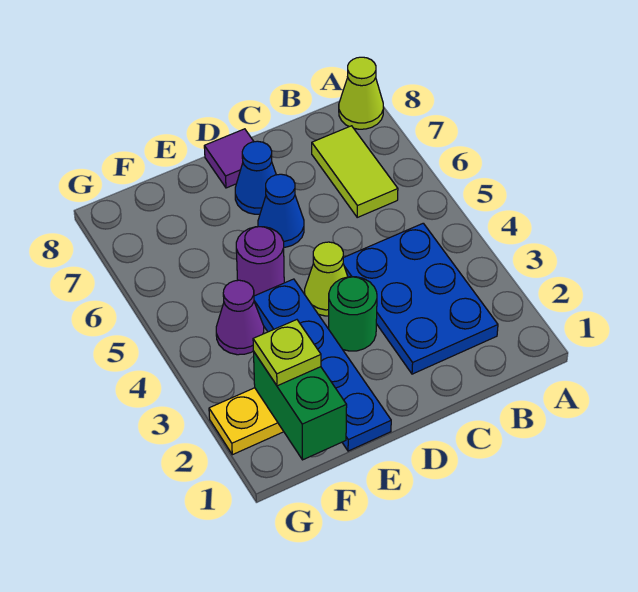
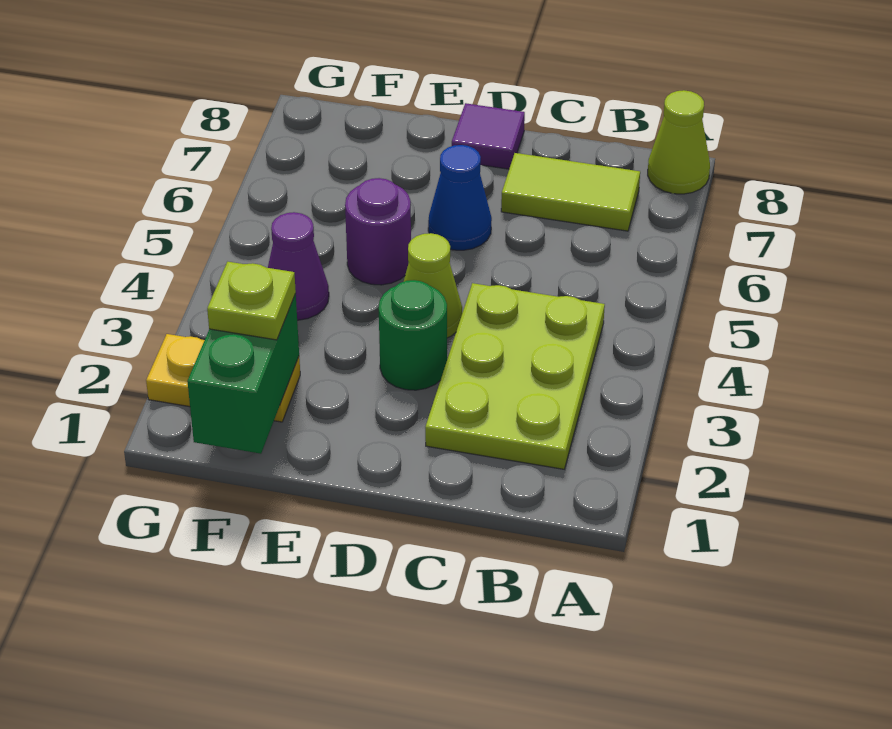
blue plate B2:C4 level 1 -> lime plate B2:C4 level 1
lime tile B6:B7 level 1 -> lime tile B7:C7 level 1
blue cone D7 level 1 -> none
blue plate E1:E4 level 1 -> none

